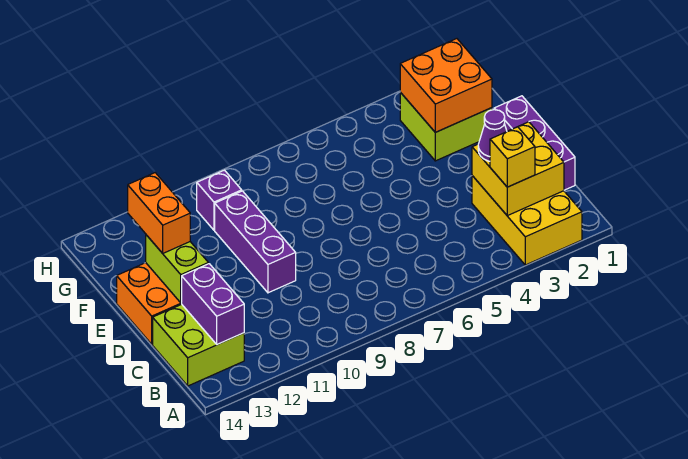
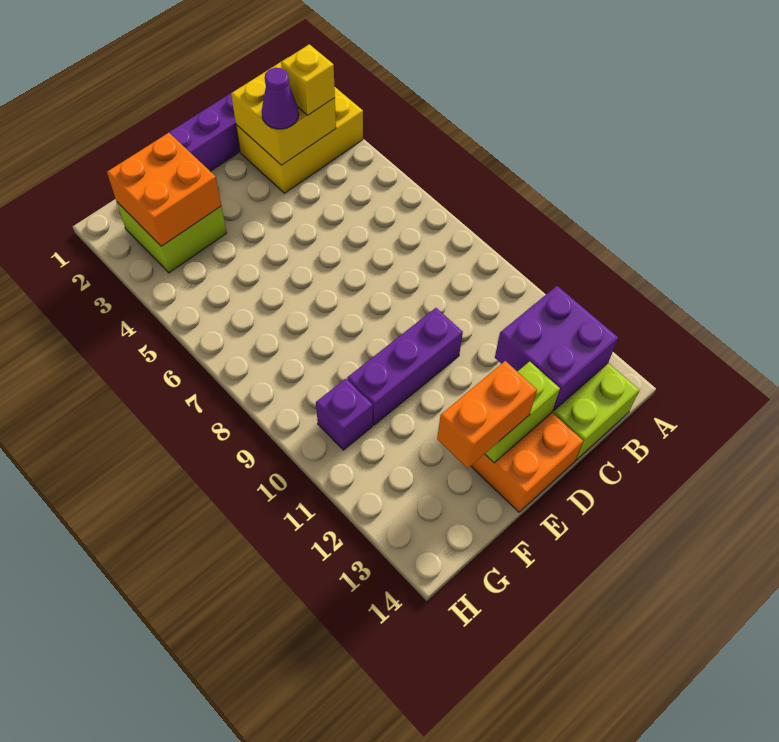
purple brick B13:C13 level 2 -> purple brick B12:C13 level 2

